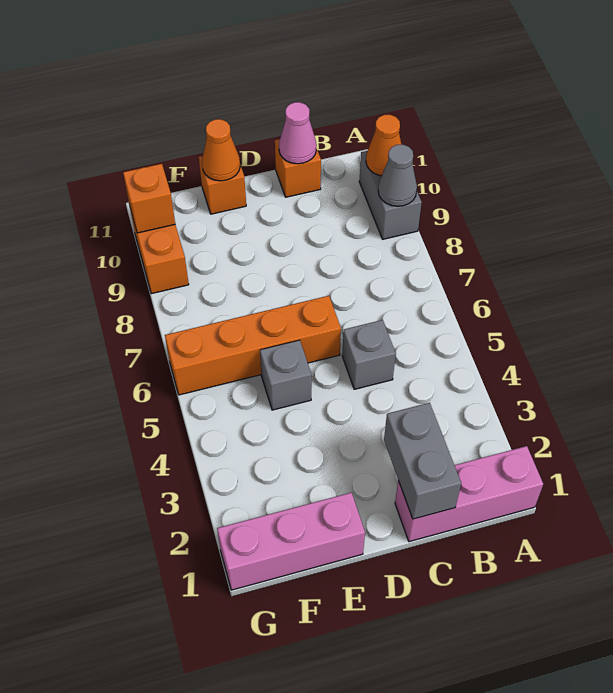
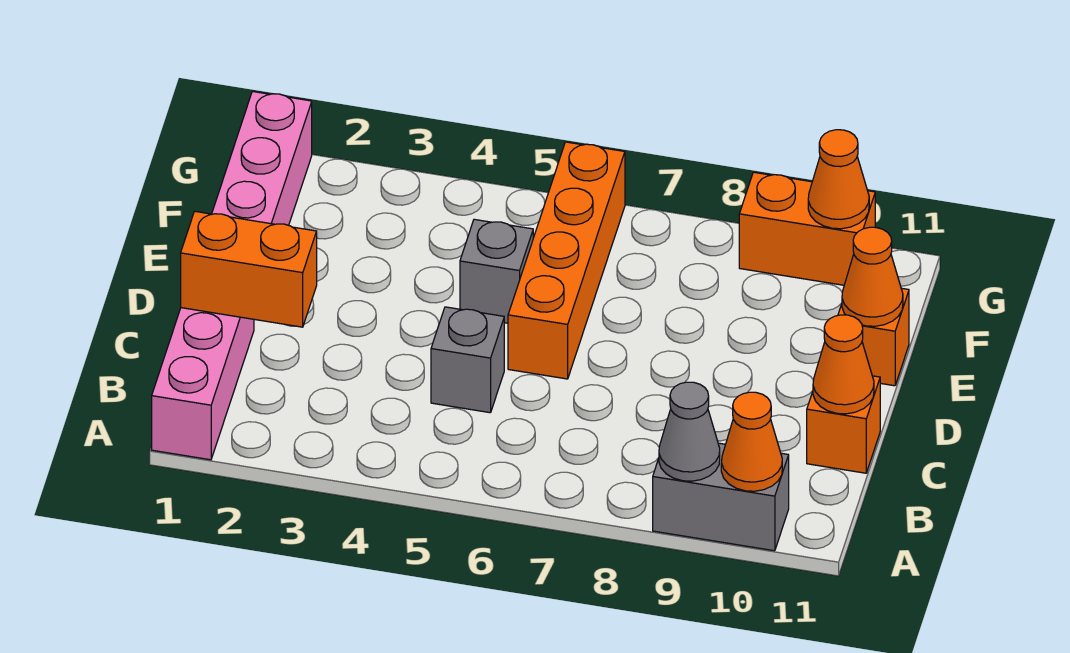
grey brick C1:C2 level 2 -> orange brick C1:C2 level 2
pink cone C11 level 2 -> orange cone C11 level 2
orange brick G10 level 2 -> orange cone G10 level 2

